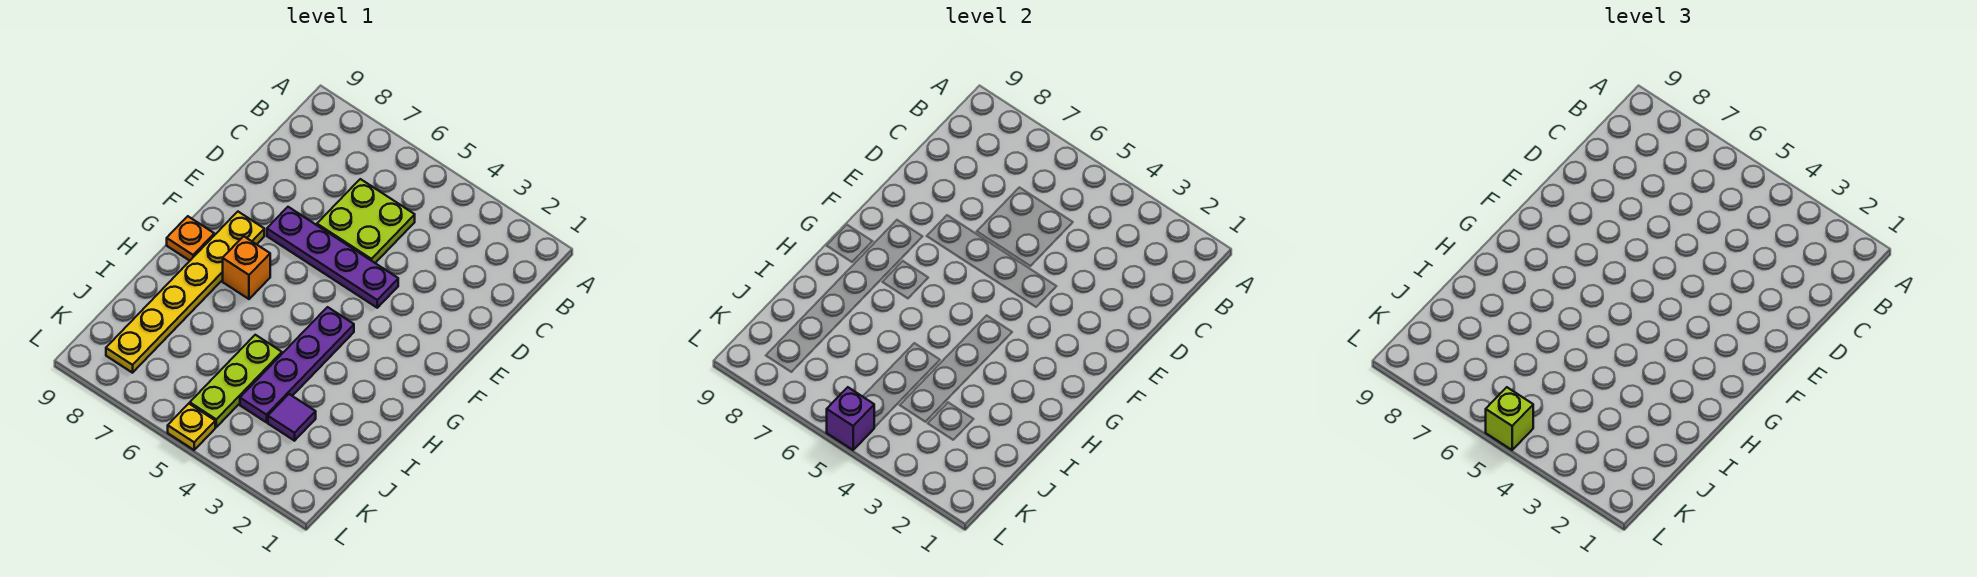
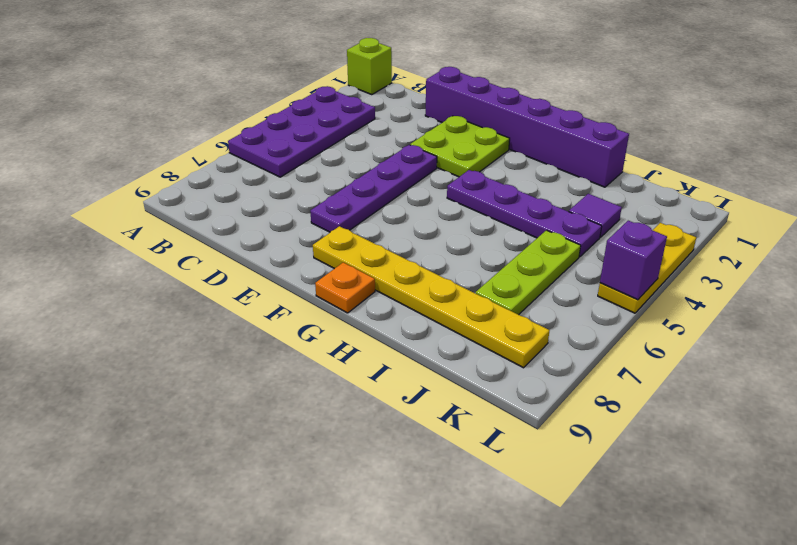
none -> purple plate A3:B6 level 1
lime plate C5:D6 level 1 -> lime plate E2:F3 level 1
none -> purple brick D1:I1 level 1
orange brick G7 level 1 -> none
lime plate I5:K5 level 1 -> lime plate J5:J7 level 1
yellow plate L5 level 1 -> yellow plate L3:L5 level 1
lime brick L5 level 3 -> lime brick A1 level 1

